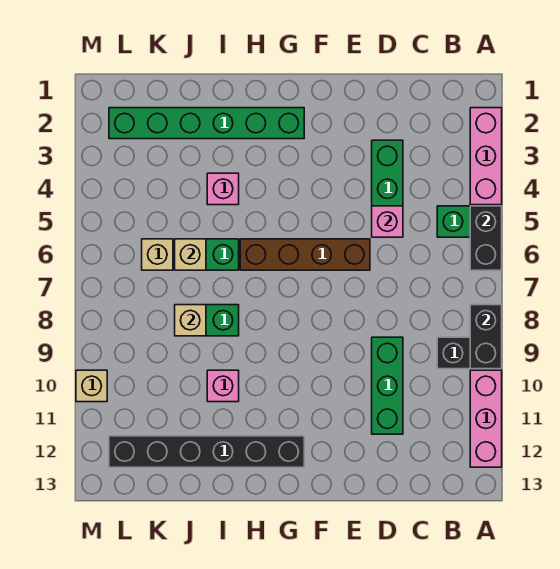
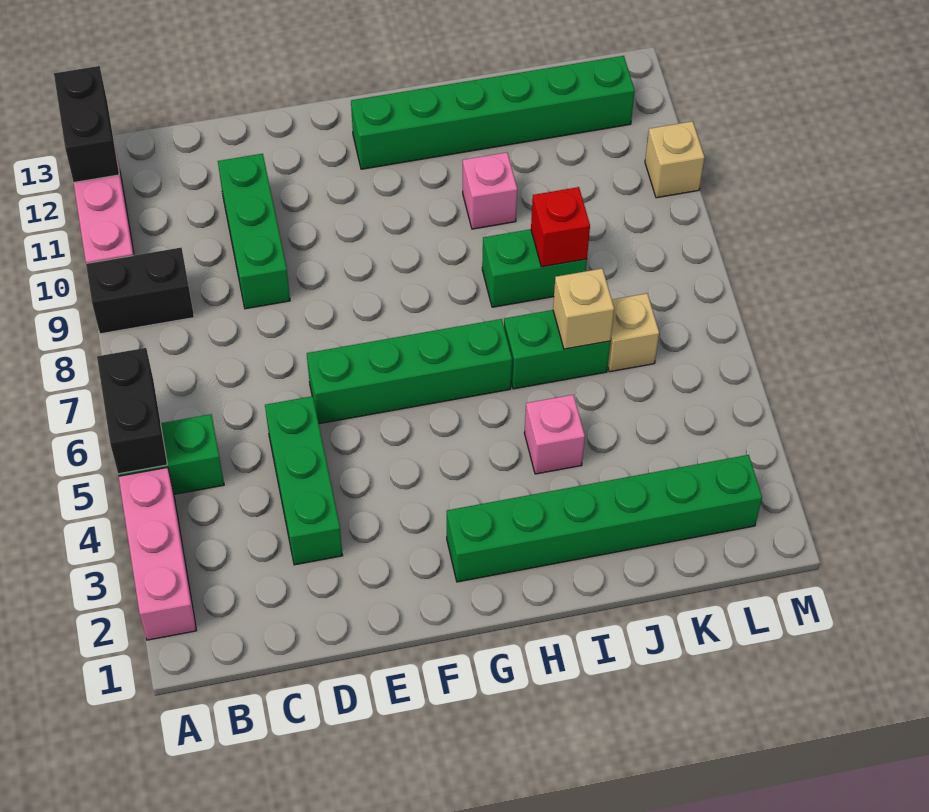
black brick A8:A9 level 2 -> black brick A12:A13 level 2
pink brick D5 level 2 -> none
brown brick E6:H6 level 1 -> green brick E6:H6 level 1
black brick G12:L12 level 1 -> green brick G12:L12 level 1
tan brick J8 level 2 -> red brick J8 level 2

